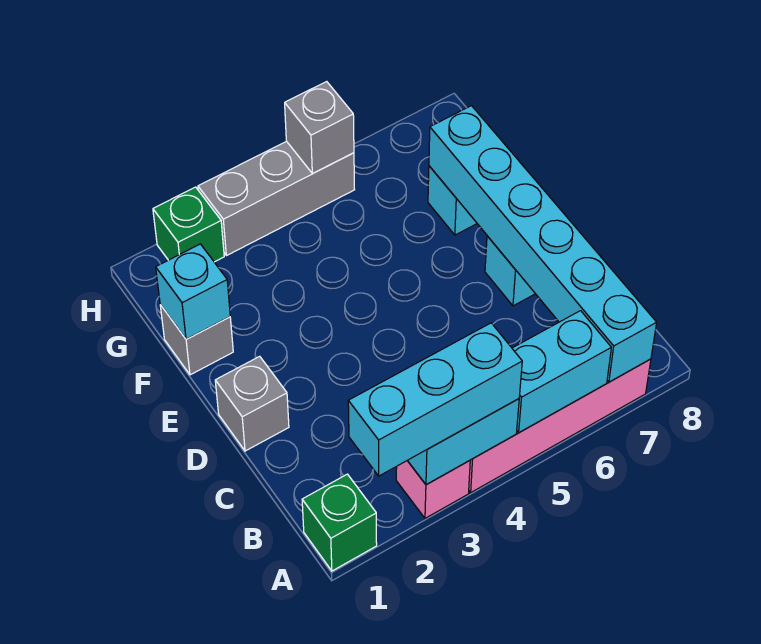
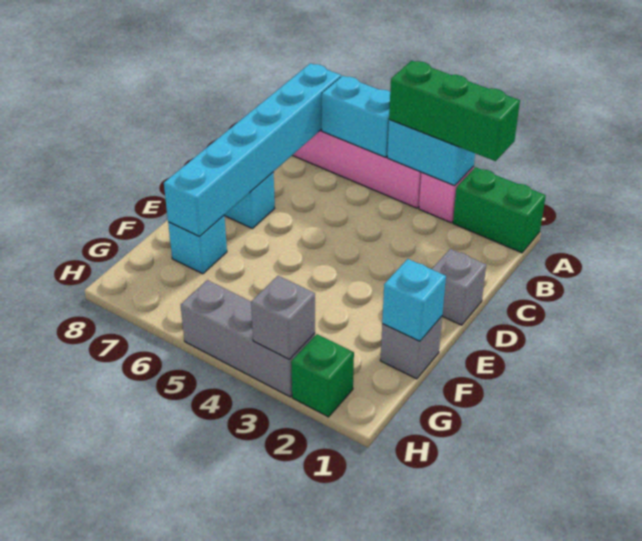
green brick A1 level 1 -> green brick A1:A2 level 1
cyan brick A2:A4 level 3 -> green brick A2:A4 level 3
grey brick H5 level 2 -> grey brick H3 level 2

